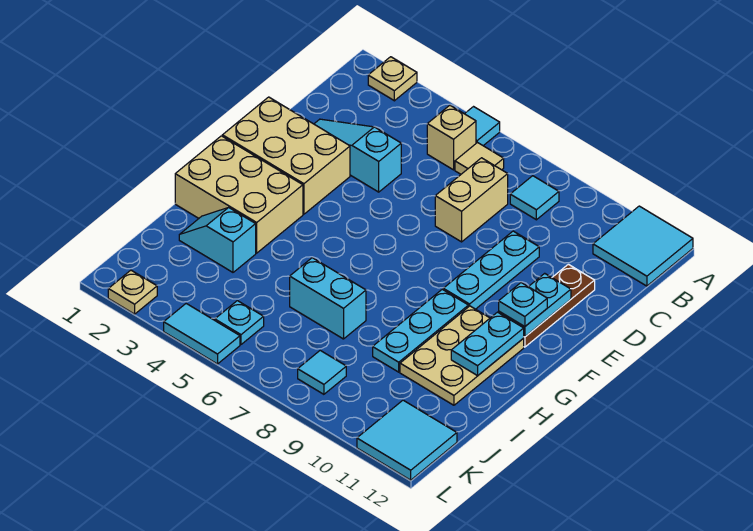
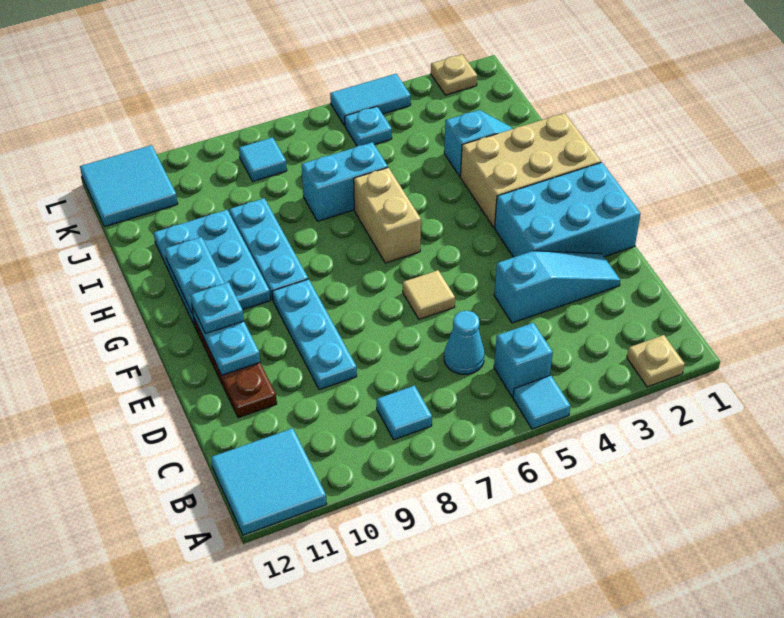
tan brick B5 level 1 -> cyan brick B5 level 1
tan tile B6 level 1 -> tan tile E6 level 1
none -> cyan cone C6 level 1
tan brick C7:D7 level 1 -> tan brick G6:H6 level 1
tan brick E1:F3 level 1 -> cyan brick E1:F3 level 1
tan plate G10:I11 level 1 -> cyan plate G10:I11 level 1

